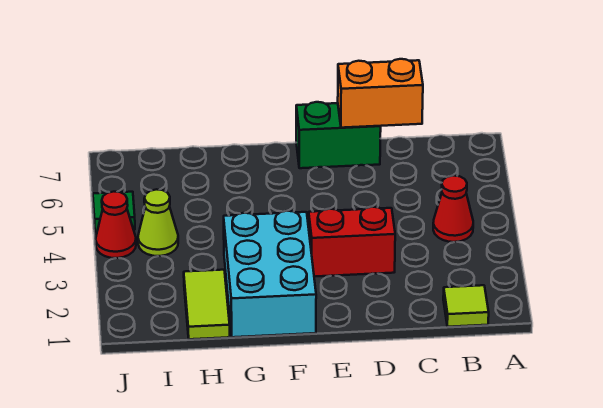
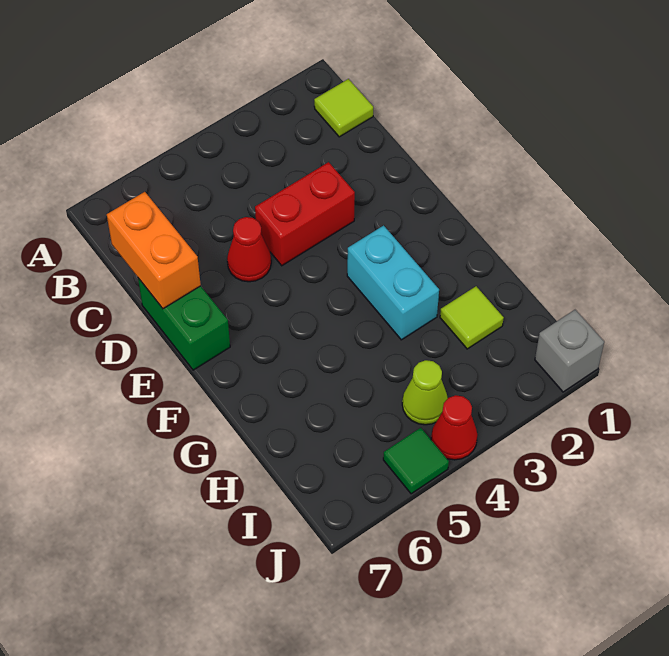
red cone B4 level 1 -> red cone D5 level 1
red brick D3:E3 level 1 -> red brick D3:D4 level 1
cyan brick F1:G3 level 1 -> cyan brick F3:G3 level 1
lime tile H1:H2 level 1 -> lime tile H2 level 1
none -> grey brick J1 level 1

